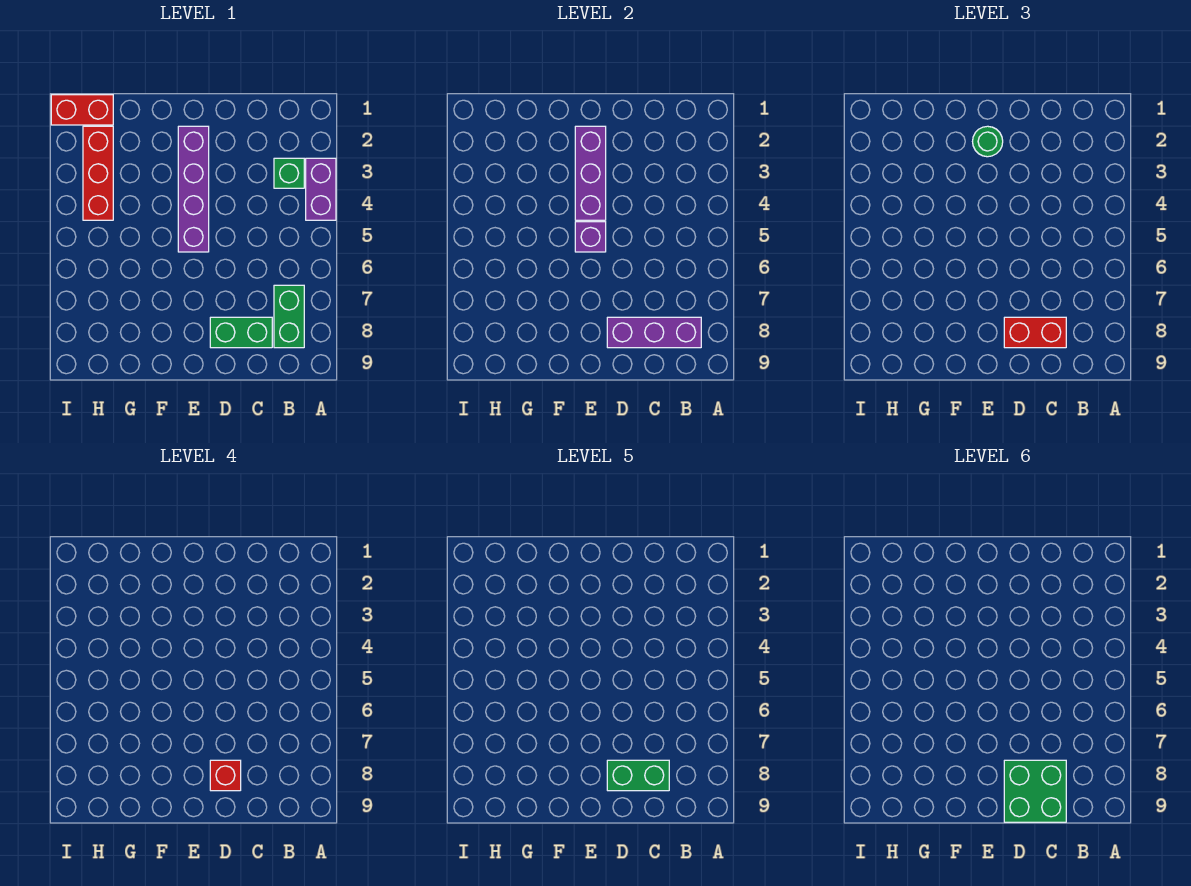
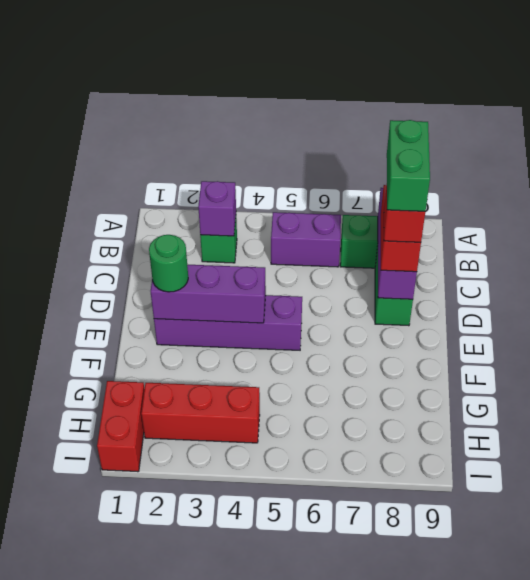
purple brick A3:A4 level 1 -> purple brick B5:B6 level 1
green brick C8:D9 level 6 -> none
purple brick E5 level 2 -> purple brick B3 level 2

